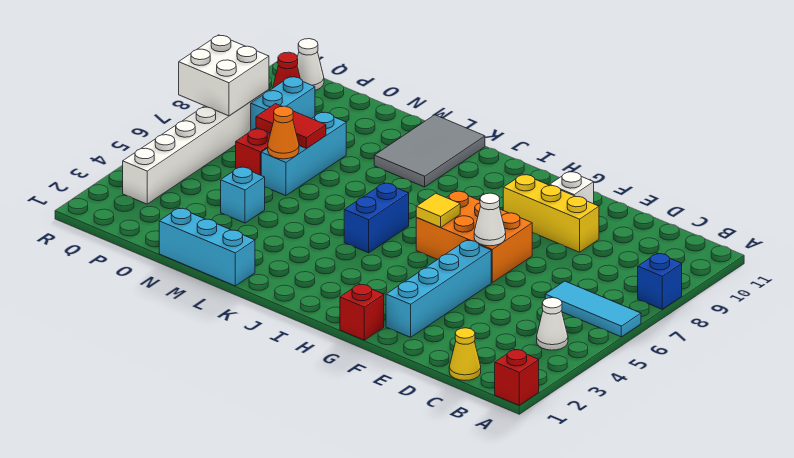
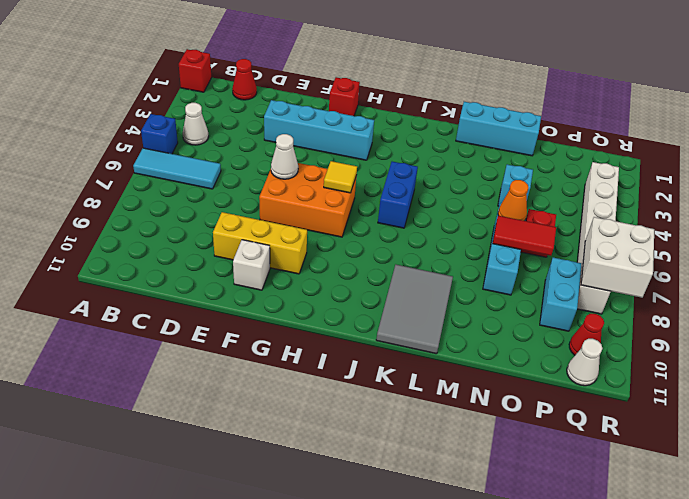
blue brick A8 level 1 -> blue brick A5 level 1
yellow cone C1 level 1 -> red cone C1 level 1
cyan brick F2:F5 level 1 -> cyan brick E3:H3 level 1

